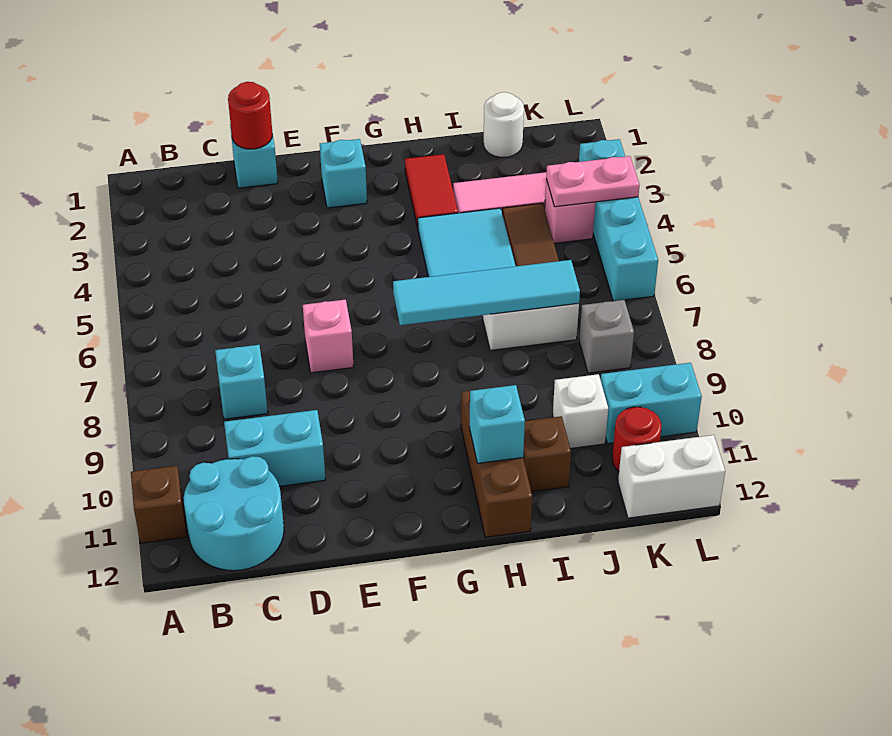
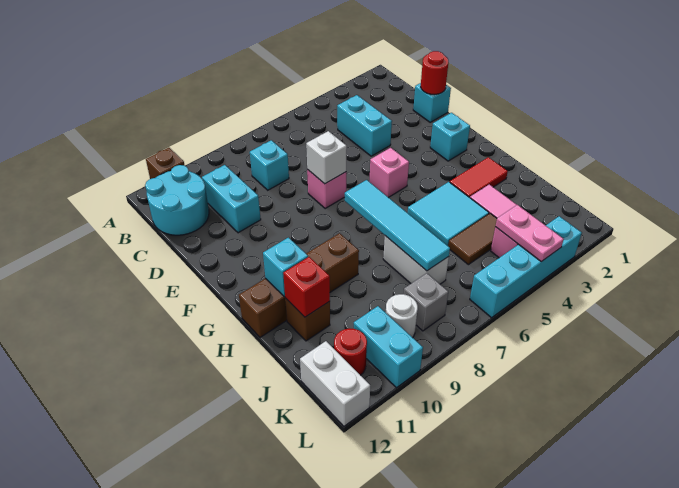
none -> cyan brick C4:D4 level 1
none -> pink brick F5 level 1
brown brick H10:H12 level 1 -> brown brick H9:H12 level 1
none -> red brick I11 level 2
white round brick J1 level 1 -> white round brick K9 level 1
white brick J10 level 1 -> white brick E7 level 2

